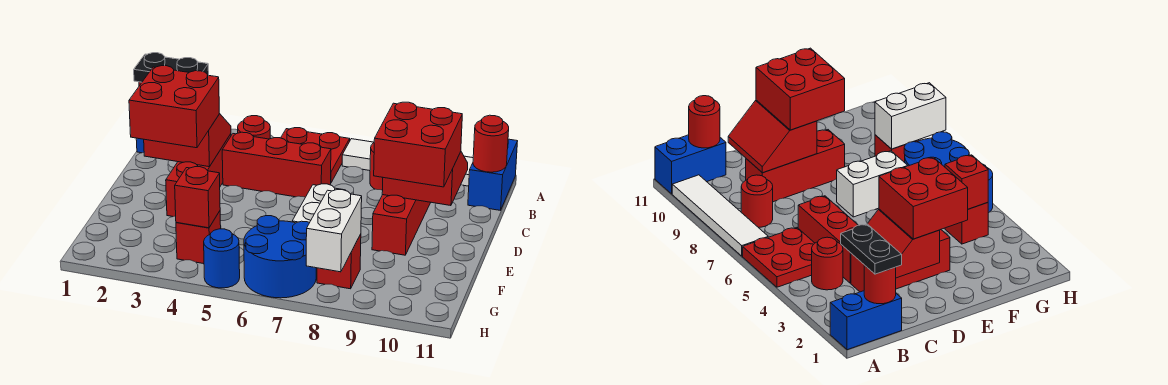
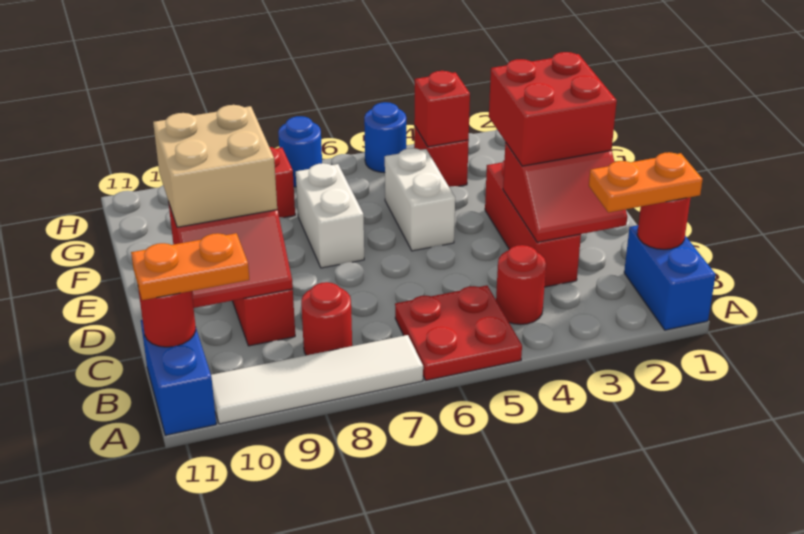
black plate B1:B2 level 3 -> orange plate B1:B2 level 3
none -> orange plate B10:B11 level 3
red brick C4:C6 level 1 -> none
red brick D9:E10 level 3 -> tan brick D9:E10 level 3
blue round brick G6:H7 level 1 -> blue round brick H7 level 1
white brick G8:H8 level 2 -> white brick E5:F5 level 1

